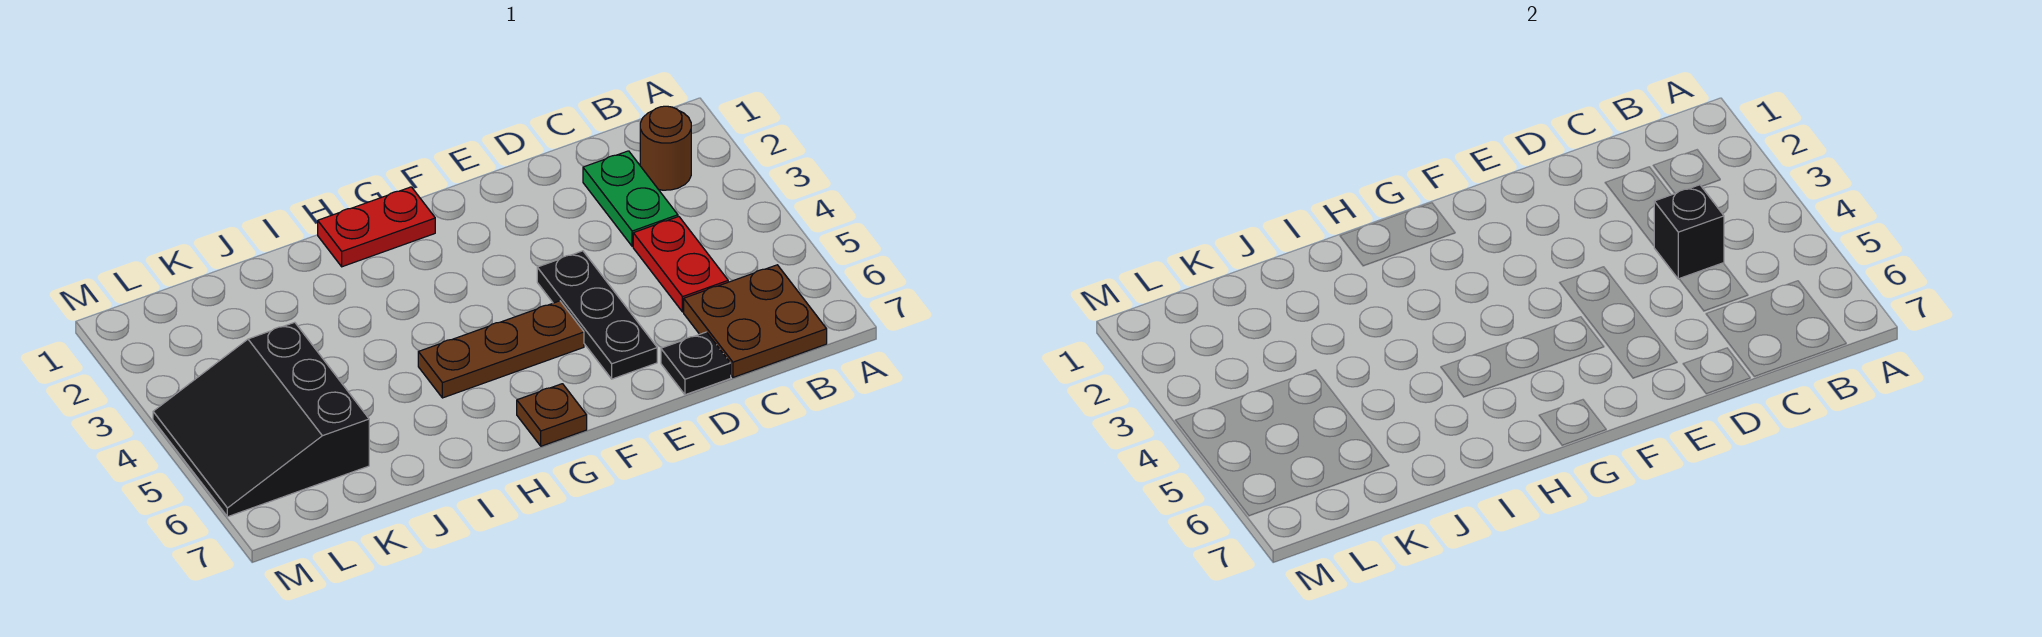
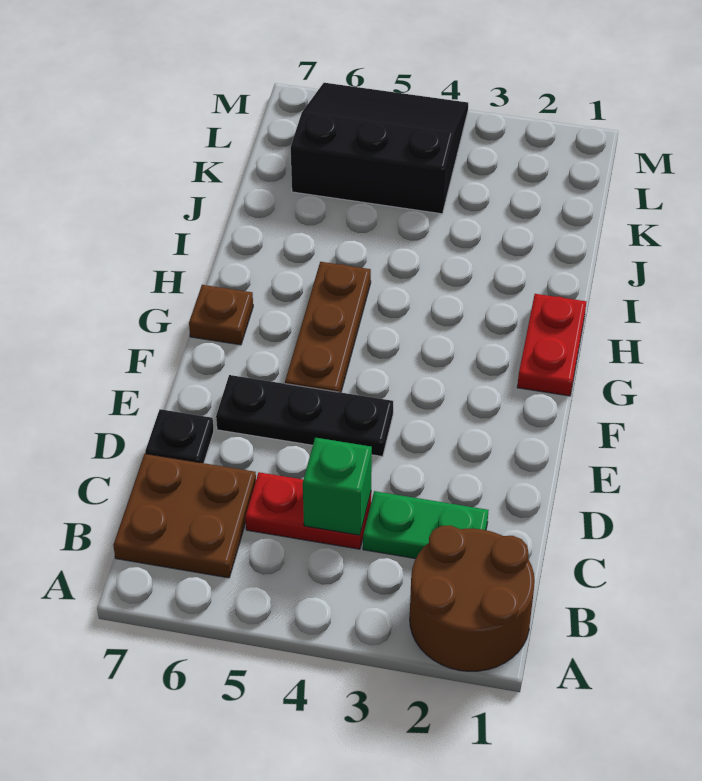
brown round brick B2 level 1 -> brown round brick A1:B2 level 1
black brick C4 level 2 -> green brick C4 level 2

